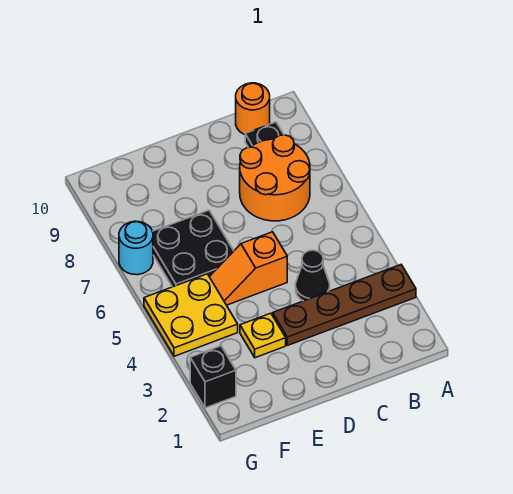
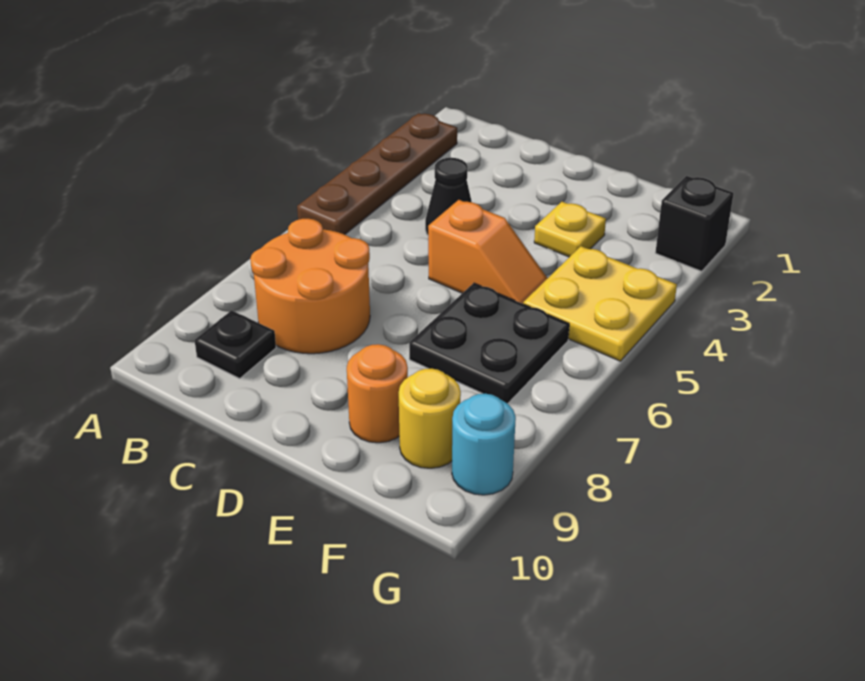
brown plate A3:D3 level 1 -> brown plate A2:A5 level 1
orange round brick B10 level 1 -> orange round brick E9 level 1
none -> yellow round brick F9 level 1
cyan round brick G7 level 1 -> cyan round brick G9 level 1

